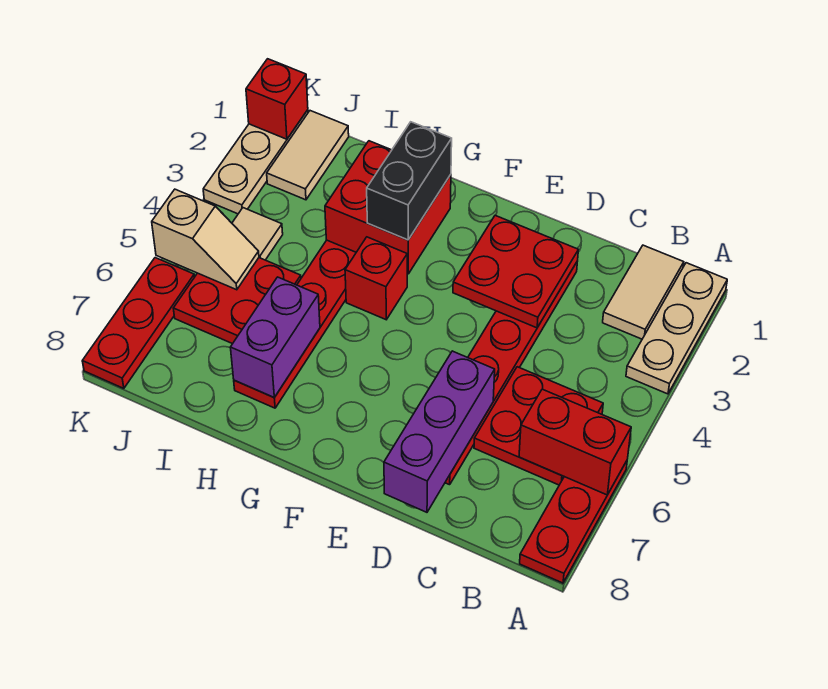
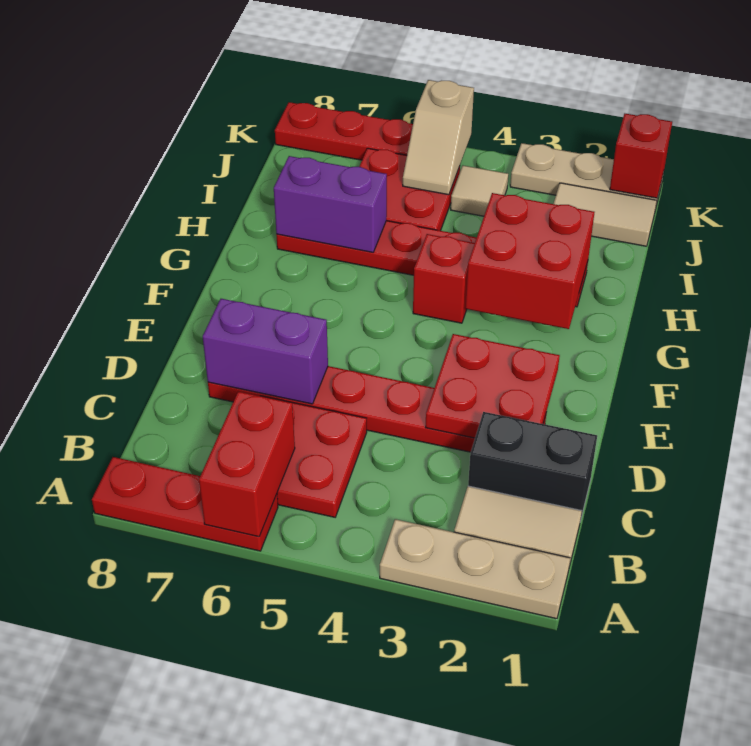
purple brick D6:D8 level 2 -> purple brick D6:D7 level 2
black brick G2:G3 level 3 -> black brick C1:C2 level 1

